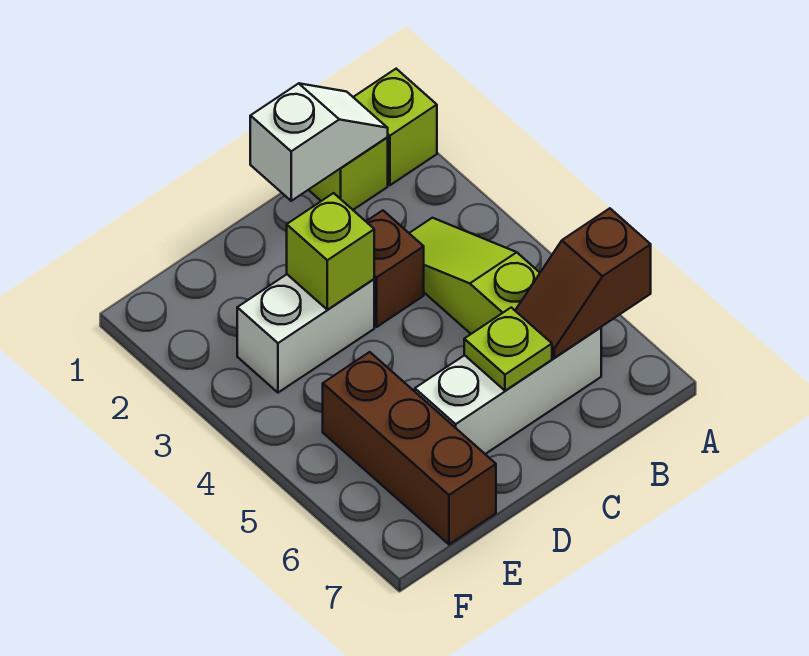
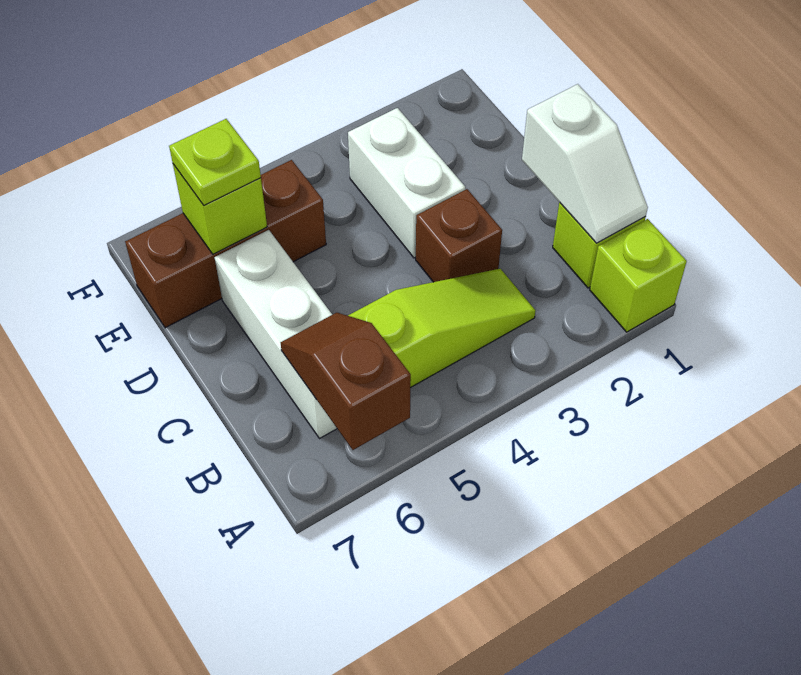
lime plate C6 level 2 -> lime plate E6 level 3
lime brick D3 level 2 -> lime brick E6 level 2

